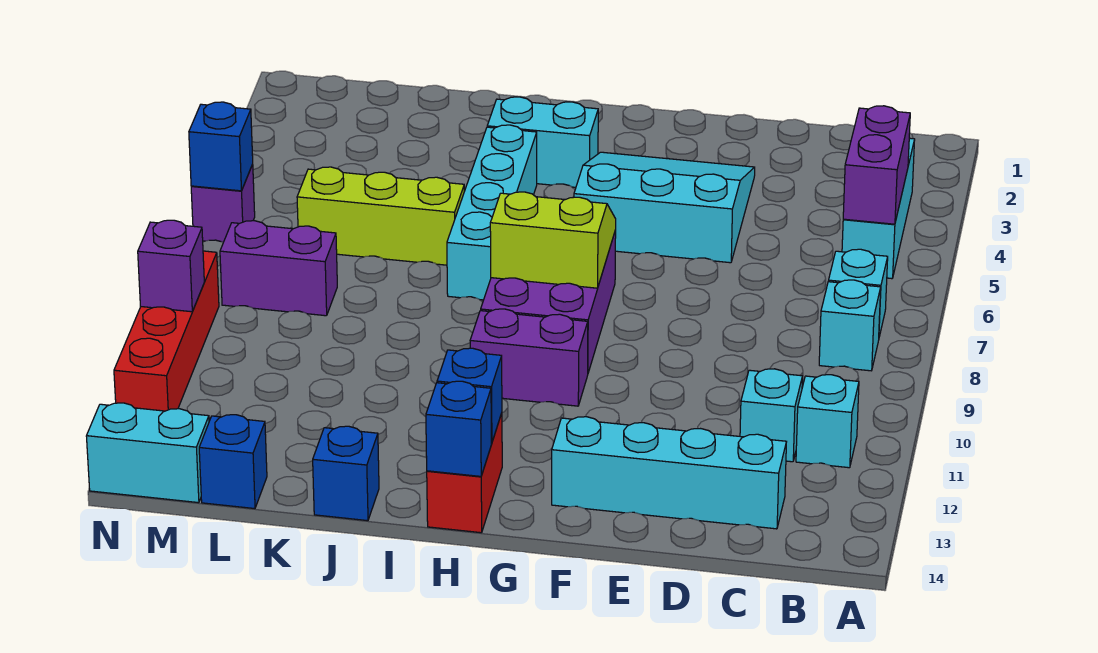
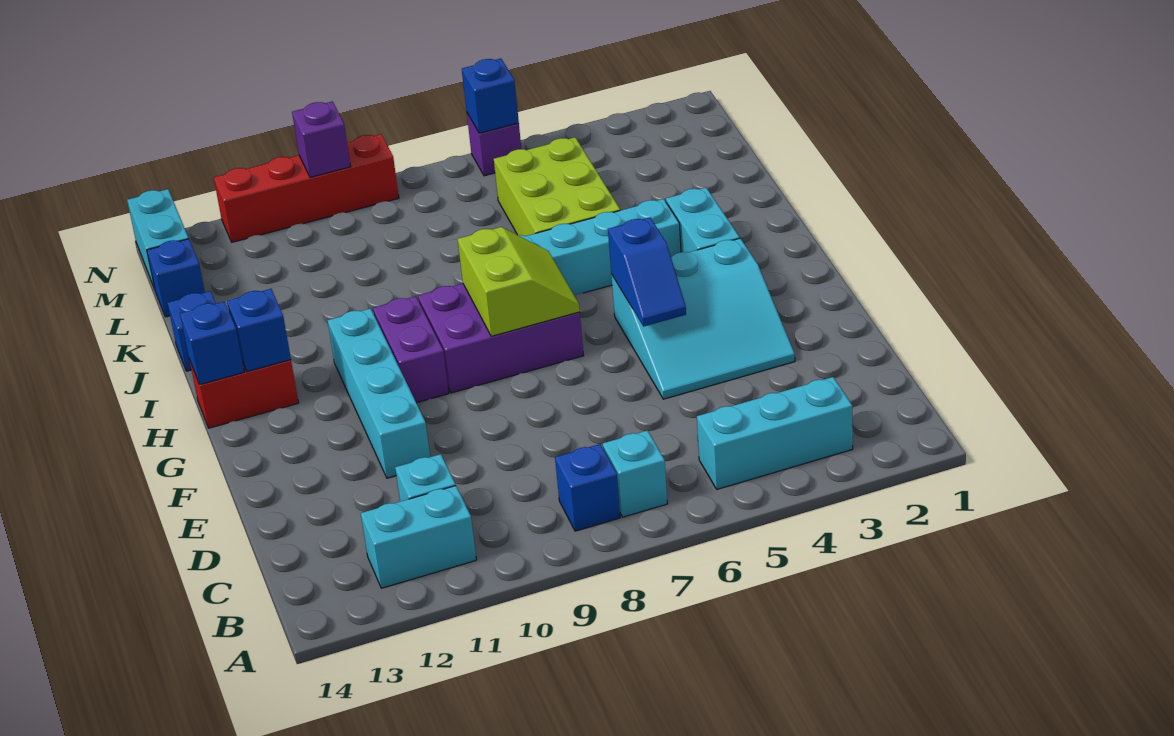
purple brick B4:B5 level 2 -> none
cyan brick B8 level 1 -> blue brick B8 level 1
cyan brick B11 level 1 -> cyan brick B11:B12 level 1
cyan brick C13:F13 level 1 -> cyan brick E11:H11 level 1
cyan slope E3:G5 level 1 top 5 -> cyan slope E3:G5 level 1 top G
none -> blue slope F5:G5 level 2 top G
lime brick J6:L6 level 1 -> lime brick J5:L6 level 1
purple brick L8:M8 level 1 -> none

